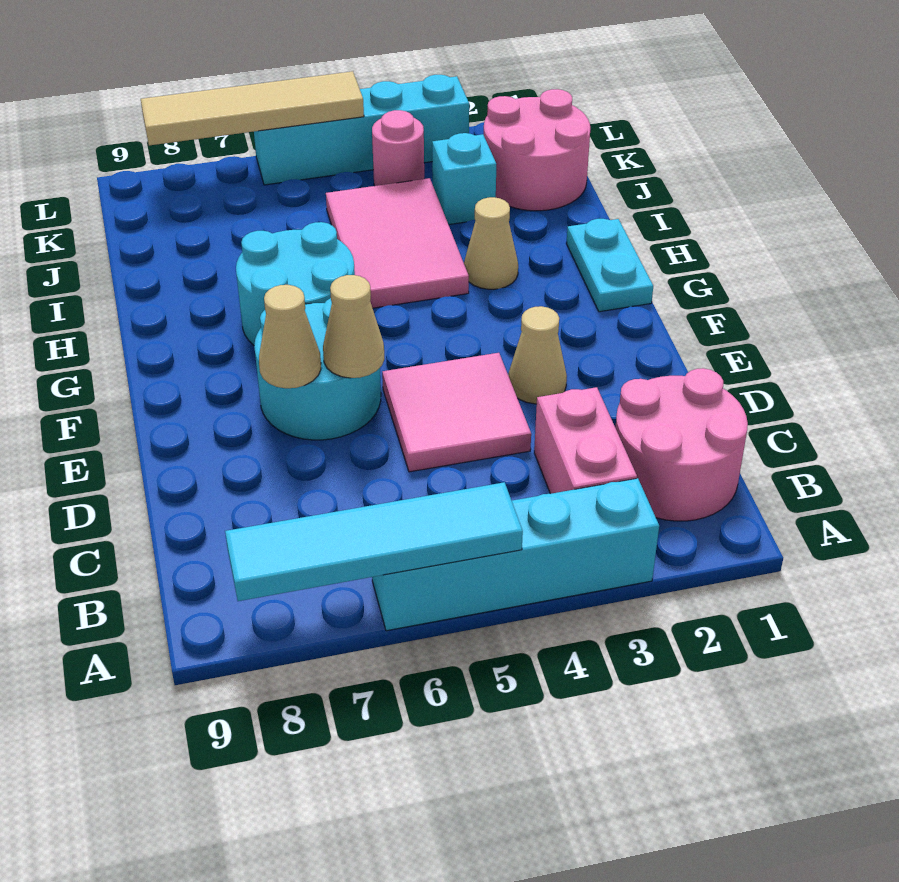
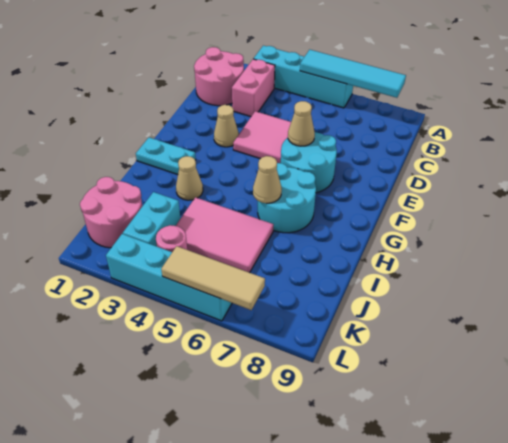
tan cone E7 level 2 -> tan cone H6 level 2
cyan plate G1:H1 level 1 -> cyan plate G1:G2 level 1
pink tile H4:J5 level 1 -> pink tile I4:J6 level 1
cyan brick J3 level 1 -> cyan brick J3:K3 level 1
tan tile L5:L8 level 2 -> tan tile L5:L7 level 2

